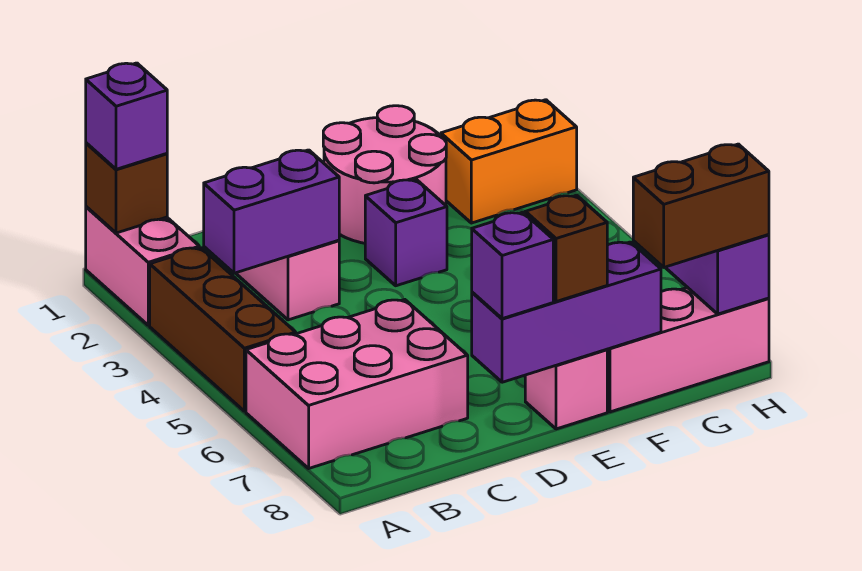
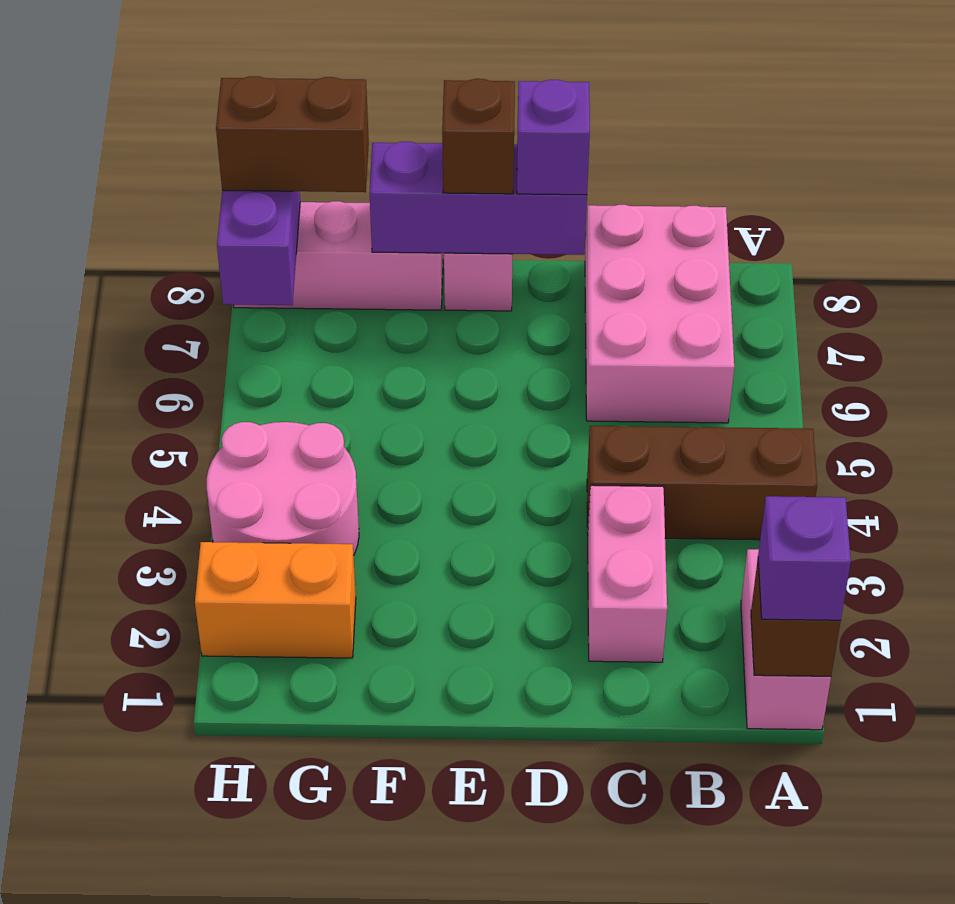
brown brick A3:A5 level 1 -> brown brick A4:C4 level 1
pink brick A6:C7 level 1 -> pink brick B6:C8 level 1
purple brick B3:C3 level 2 -> none
pink round brick E1:F2 level 1 -> pink round brick G3:H4 level 1
purple brick E3 level 1 -> none

